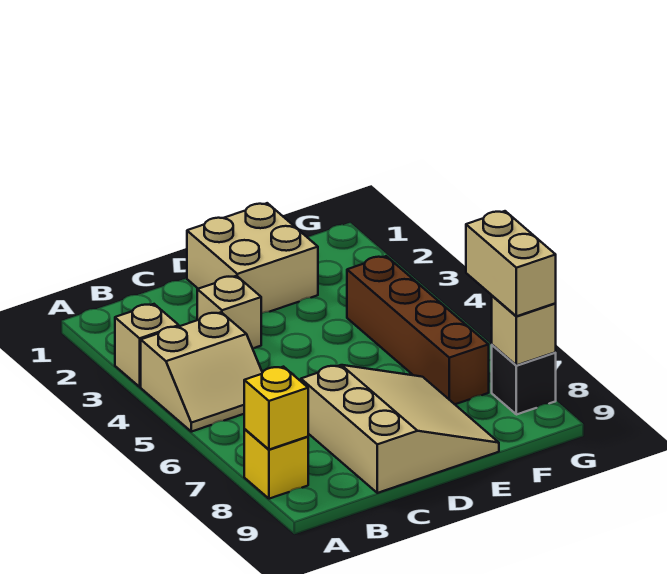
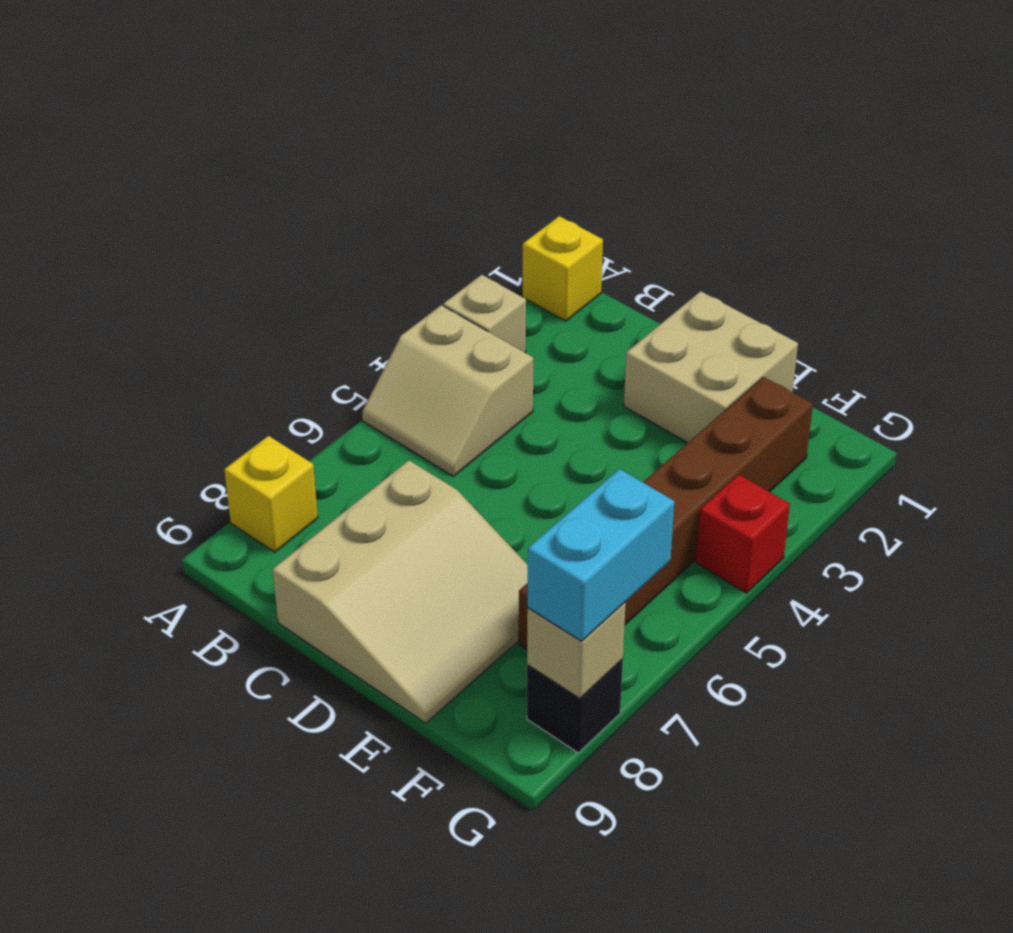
yellow brick A8 level 2 -> yellow brick A1 level 1
tan brick C3 level 1 -> none
brown brick F4:F7 level 1 -> brown brick F2:F7 level 1
none -> red brick G4 level 1
tan brick G7:G8 level 3 -> cyan brick G7:G8 level 3

